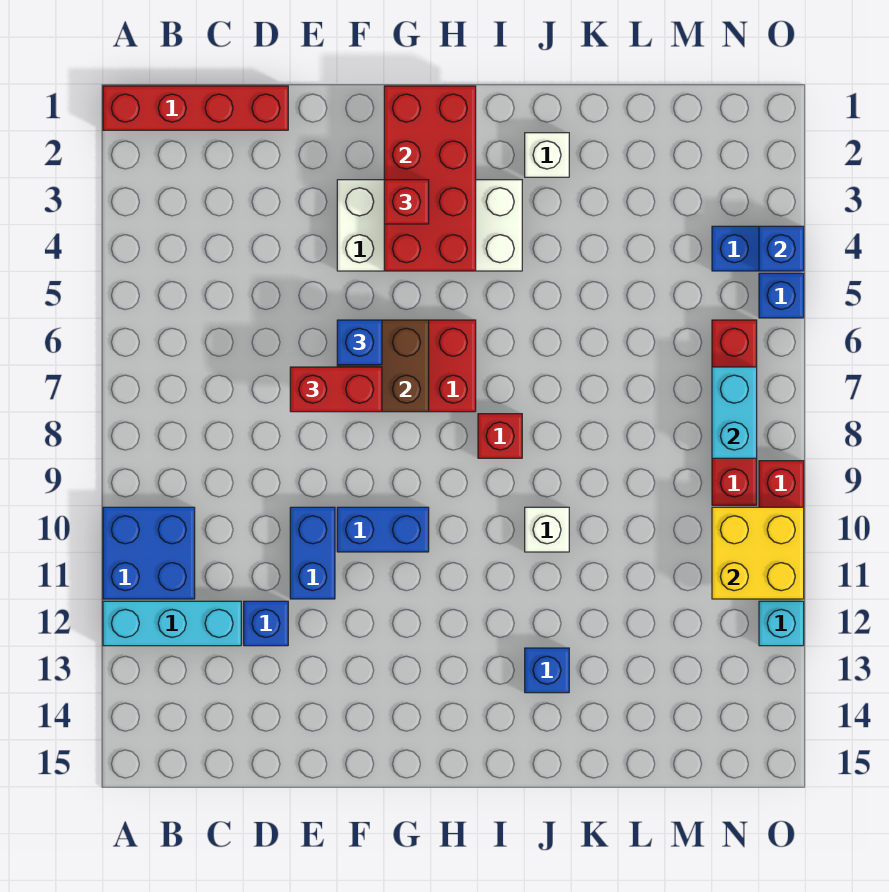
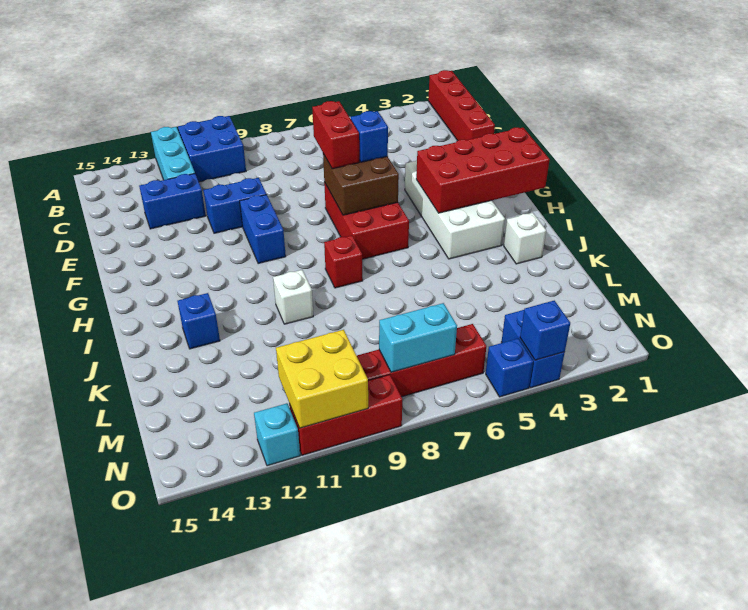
blue brick D12 level 1 -> blue brick D12:D13 level 1
red brick G3 level 3 -> none

